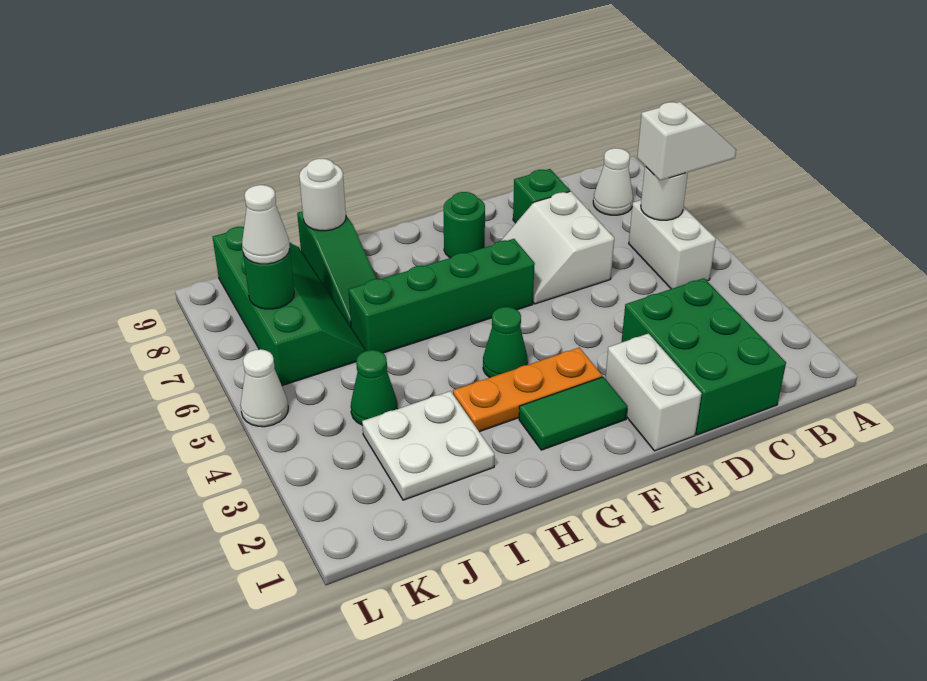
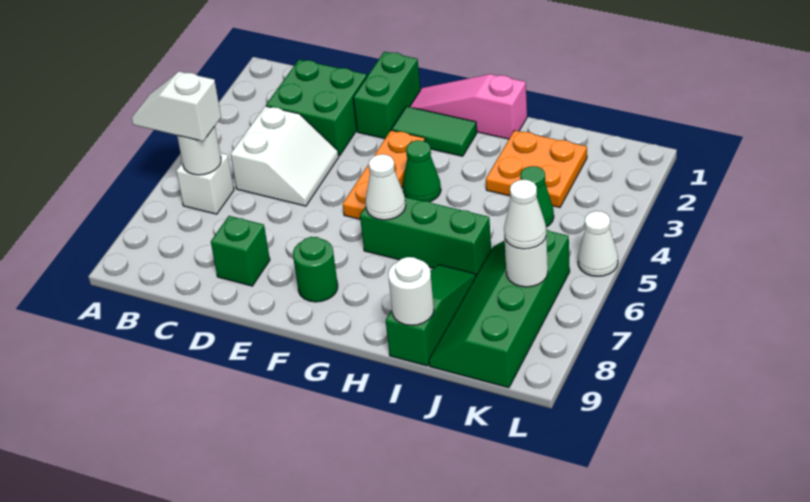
white brick B5:B6 level 1 -> white brick B6 level 1
white cone B8 level 1 -> white cone G6 level 2
green brick C1:D3 level 1 -> green brick C2:D3 level 1
white slope D6:E7 level 1 top D -> white slope C4:D5 level 1 top C
white brick E1:E2 level 1 -> green brick E1:E2 level 1
none -> pink slope F1:H1 level 1 top H
orange plate F3:H3 level 1 -> orange plate F3:F5 level 1
green brick F6:I6 level 1 -> green brick G6:I6 level 1
white plate I2:J3 level 1 -> orange plate I2:J3 level 1
green round brick K7 level 2 -> white round brick K7 level 2

